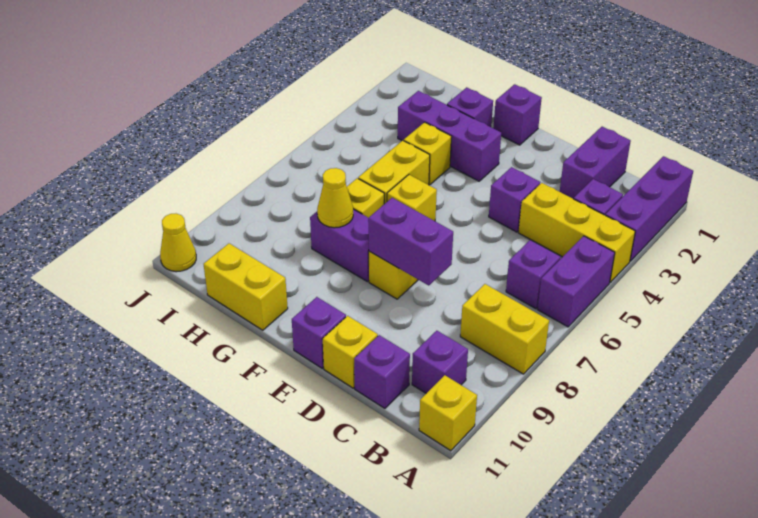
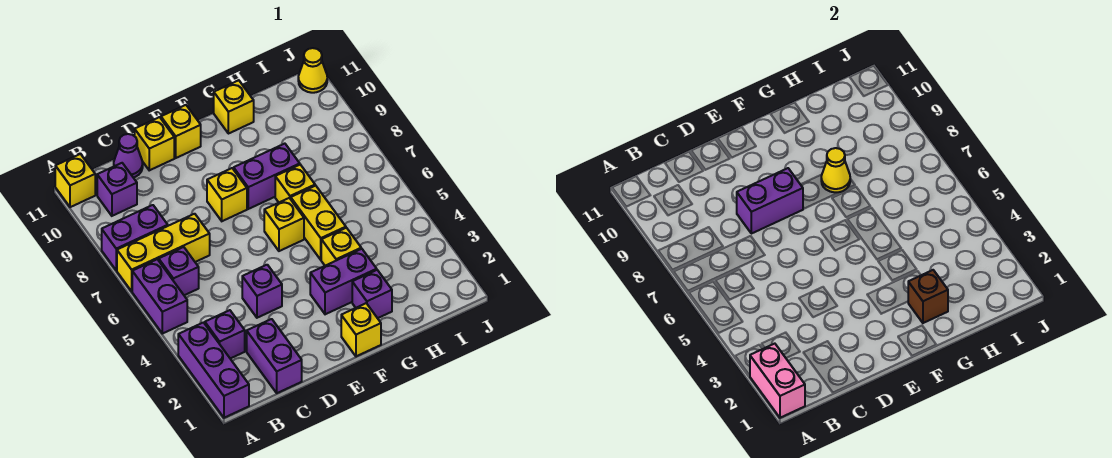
none -> pink brick A1:A2 level 2
yellow brick A4:C4 level 1 -> yellow brick A7:C7 level 1
yellow brick A8:B8 level 1 -> purple brick A8:B8 level 1
purple brick C11 level 1 -> purple cone C11 level 1
purple brick E11 level 1 -> yellow brick E11 level 1
purple brick F1 level 1 -> yellow brick F1 level 1
purple brick F3:H3 level 1 -> purple brick F3:G3 level 1
none -> brown brick G2 level 2
yellow brick G11:H11 level 1 -> yellow brick G11 level 1

